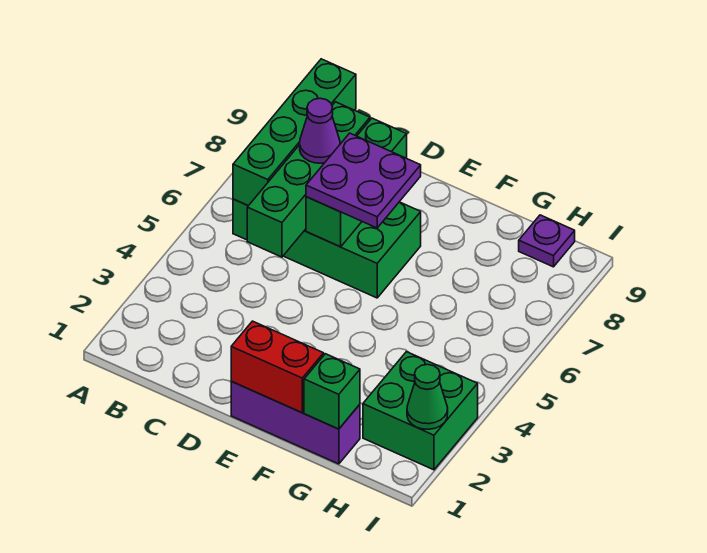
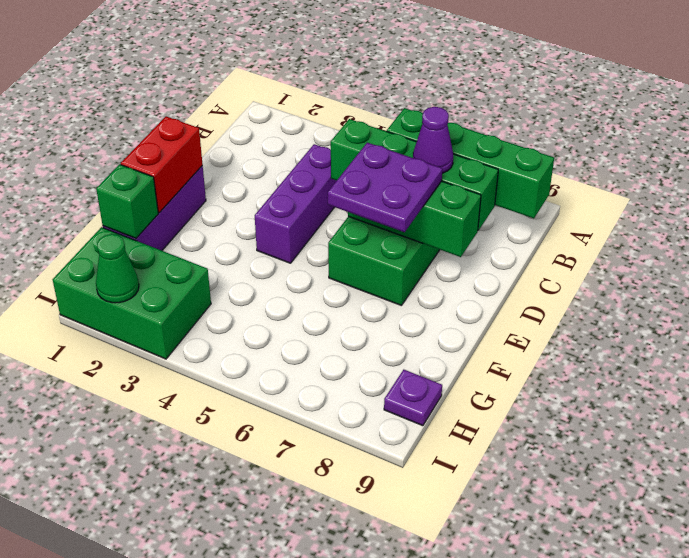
none -> purple brick C4:E4 level 1
green brick H2:I3 level 1 -> green brick H1:I3 level 1

